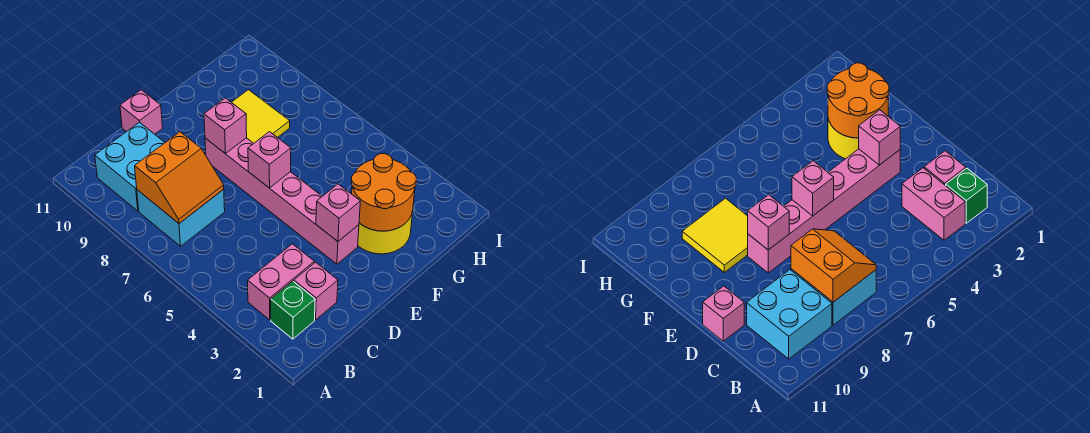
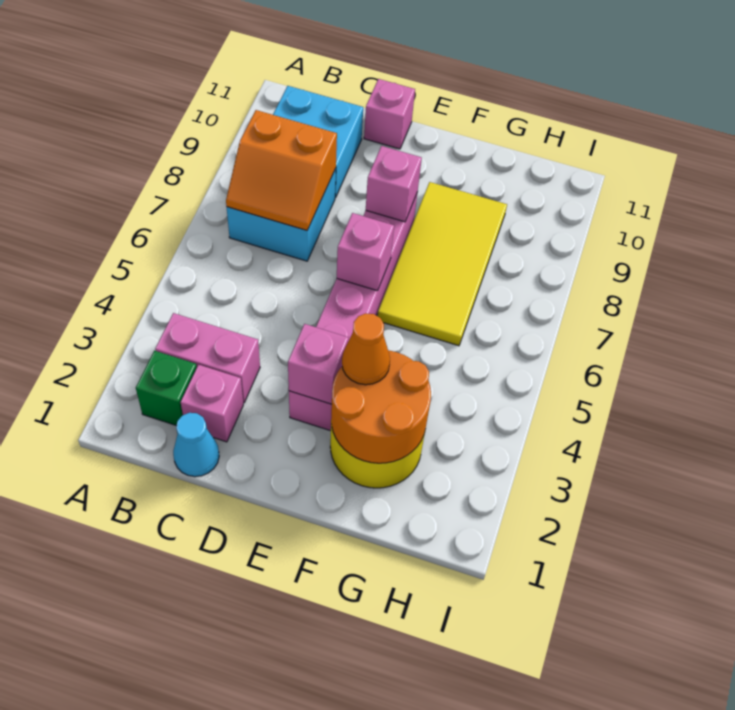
none -> cyan cone C1 level 1
none -> orange cone F3 level 3
yellow tile F8:G9 level 1 -> yellow tile F6:G9 level 1

